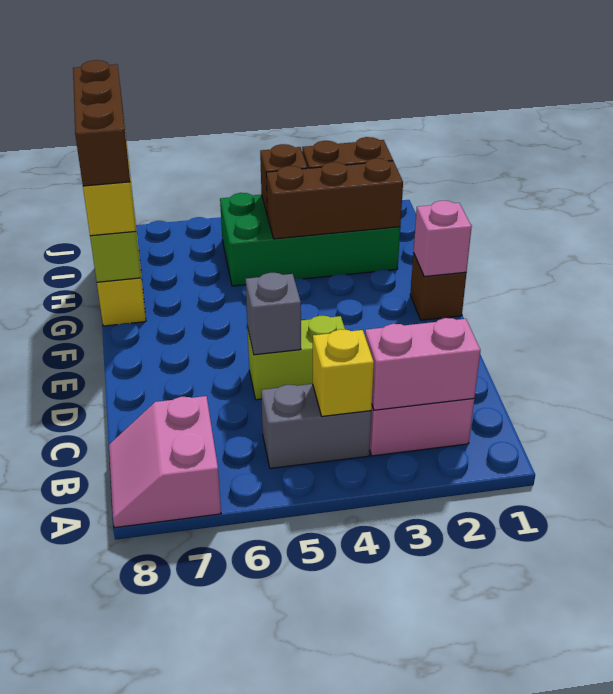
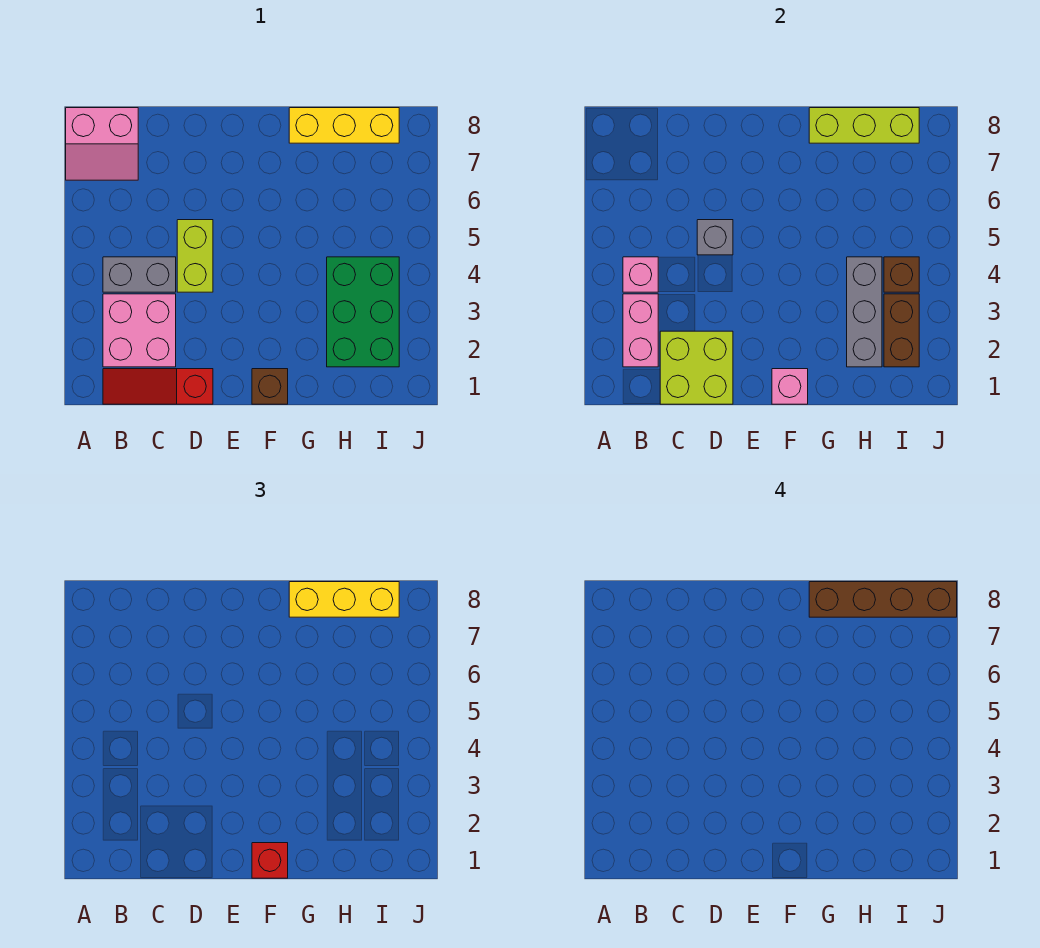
pink slope A7:B8 level 1 top 7 -> pink slope A7:B8 level 1 top 8
none -> red slope B1:D1 level 1 top D
grey brick B4:B5 level 1 -> grey brick B4:C4 level 1
yellow brick B4 level 2 -> pink brick B4 level 2
none -> lime brick C1:D2 level 2
none -> red brick F1 level 3
brown brick G8:I8 level 4 -> brown brick G8:J8 level 4
green brick H2:I5 level 1 -> green brick H2:I4 level 1
brown brick H2:H4 level 2 -> grey brick H2:H4 level 2

